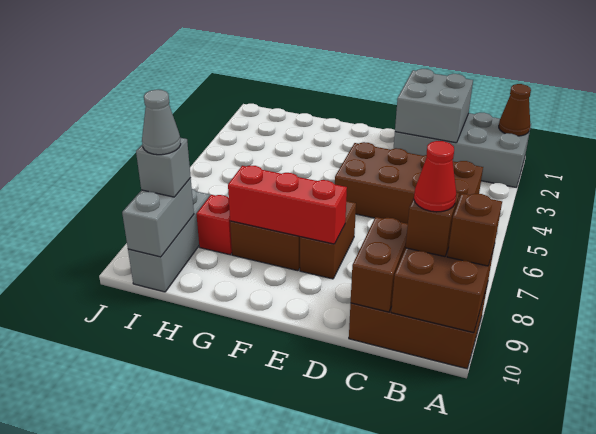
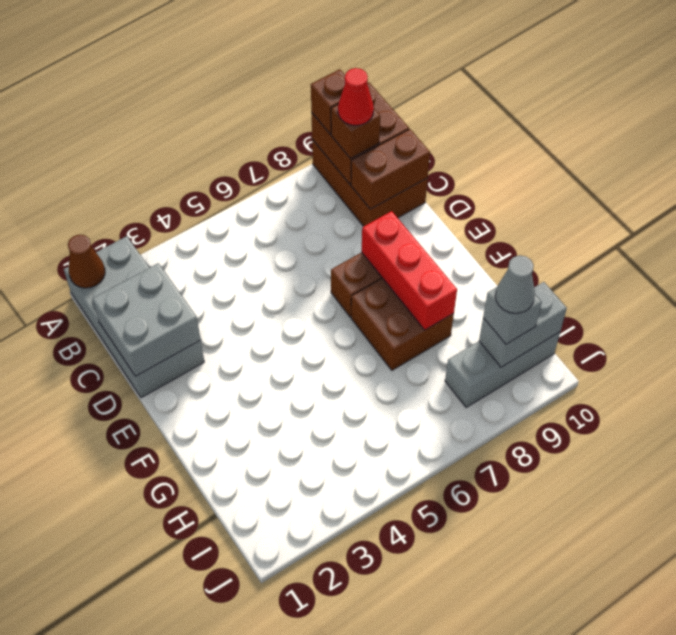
brown brick B4:E5 level 1 -> none
red brick H8 level 1 -> none

